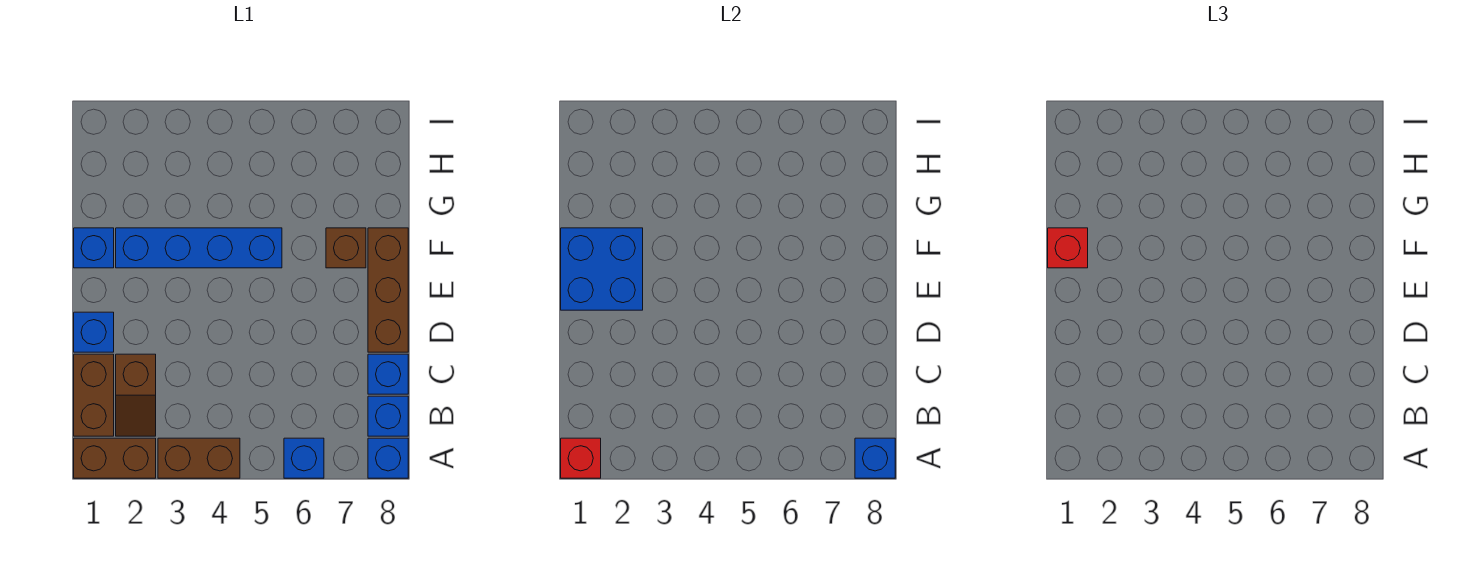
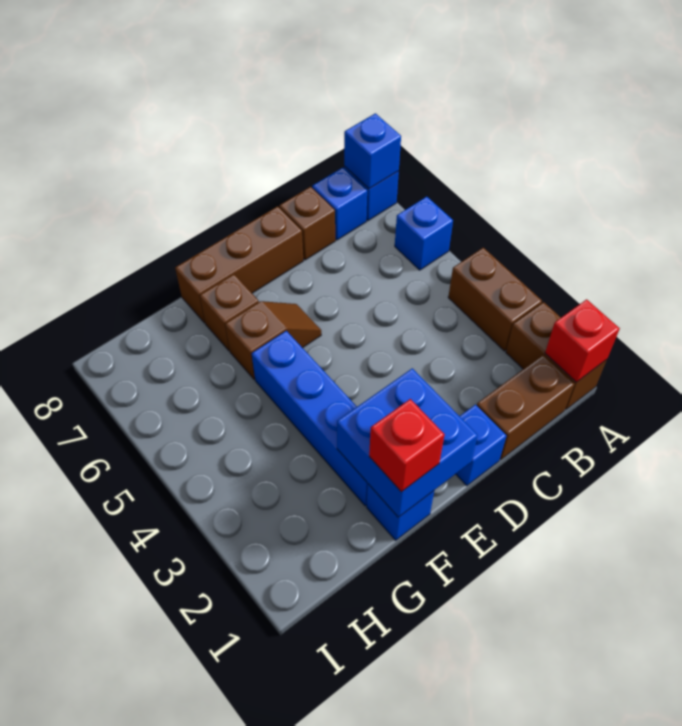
brown slope B2:C2 level 1 top C -> brown slope E6:F6 level 1 top F
blue brick C8 level 1 -> brown brick C8 level 1

